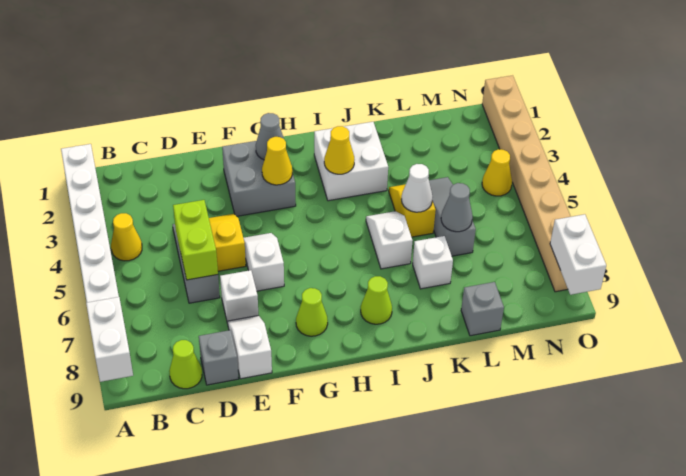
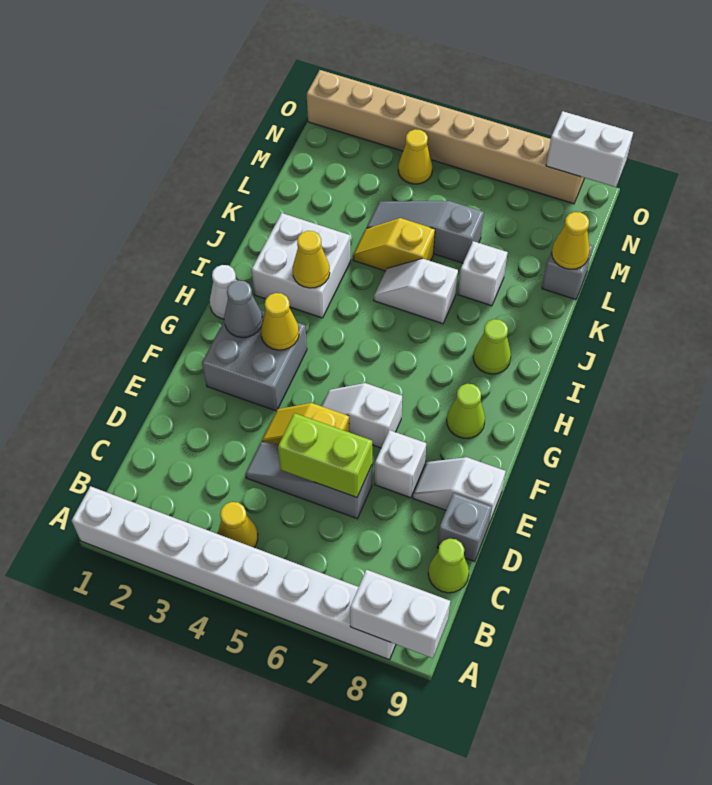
white cone K5 level 2 -> white cone H1 level 1
grey cone L6 level 2 -> none
none -> yellow cone L9 level 2

